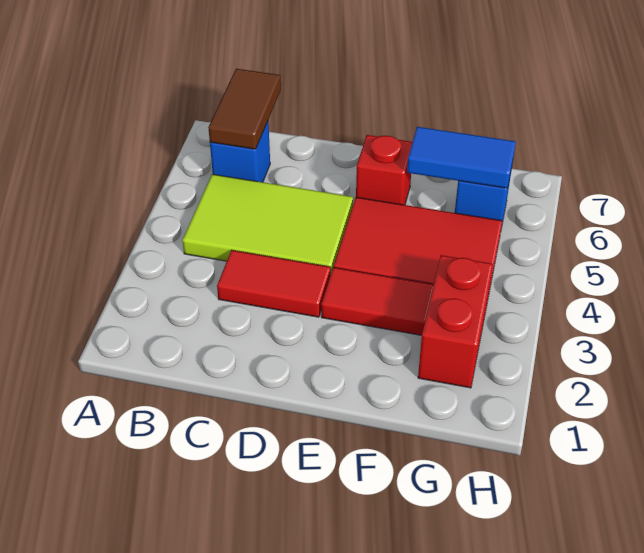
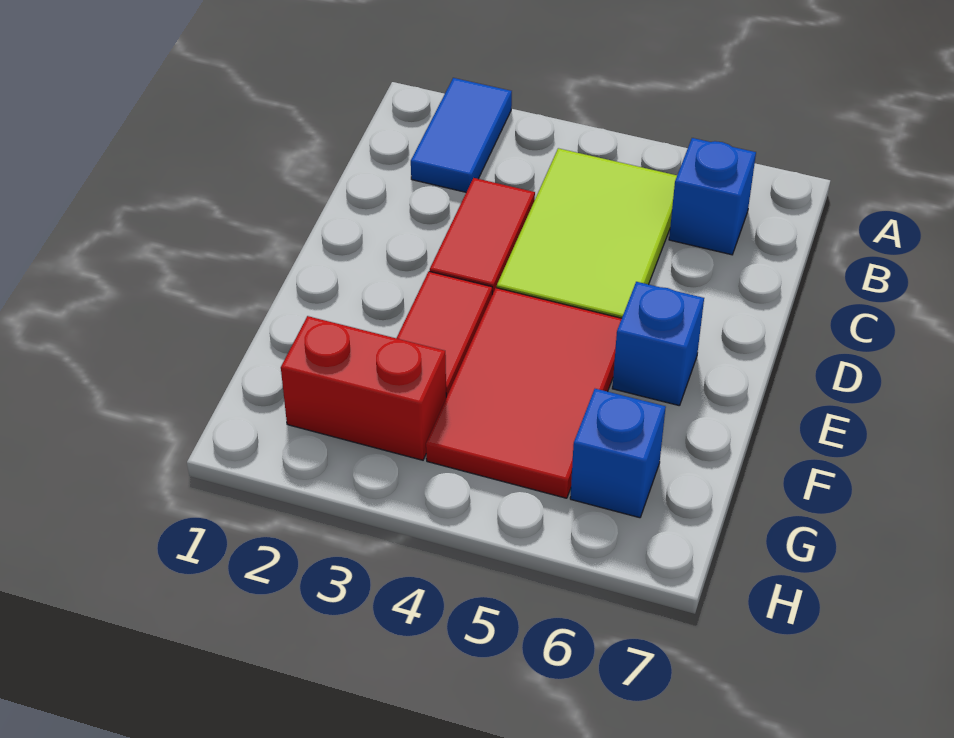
brown tile B6:B7 level 2 -> none
red brick E6 level 1 -> blue brick E6 level 1
blue tile F6:G6 level 2 -> blue tile A2:B2 level 1

